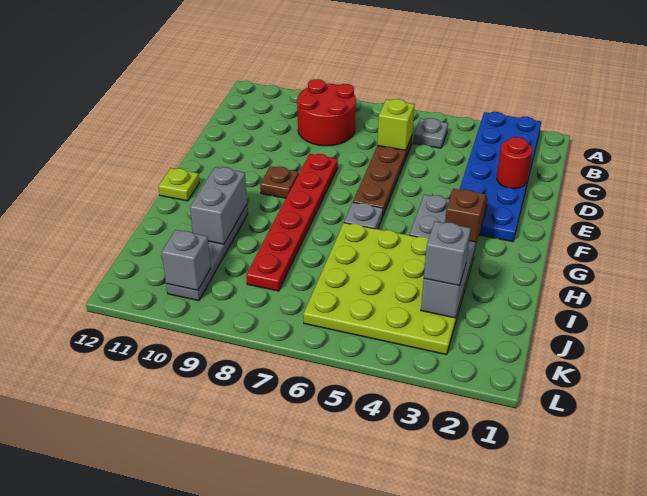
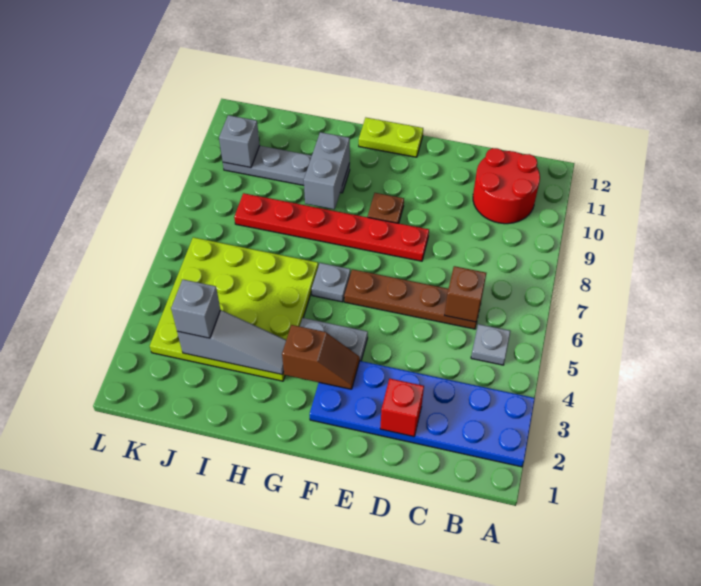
red round brick B8:C9 level 1 -> red round brick B10:C11 level 1
lime brick C6 level 2 -> brown brick C6 level 2
red round brick D2 level 2 -> red brick D2 level 2
lime plate G12 level 1 -> lime plate F12:G12 level 1
grey brick H10:I10 level 2 -> grey brick H9:H10 level 2

